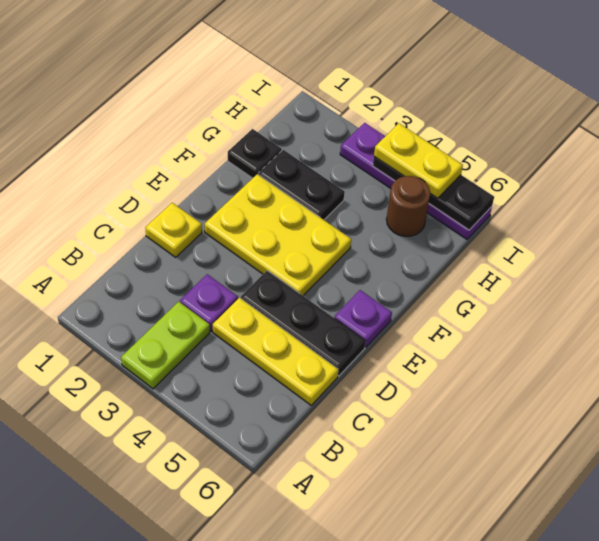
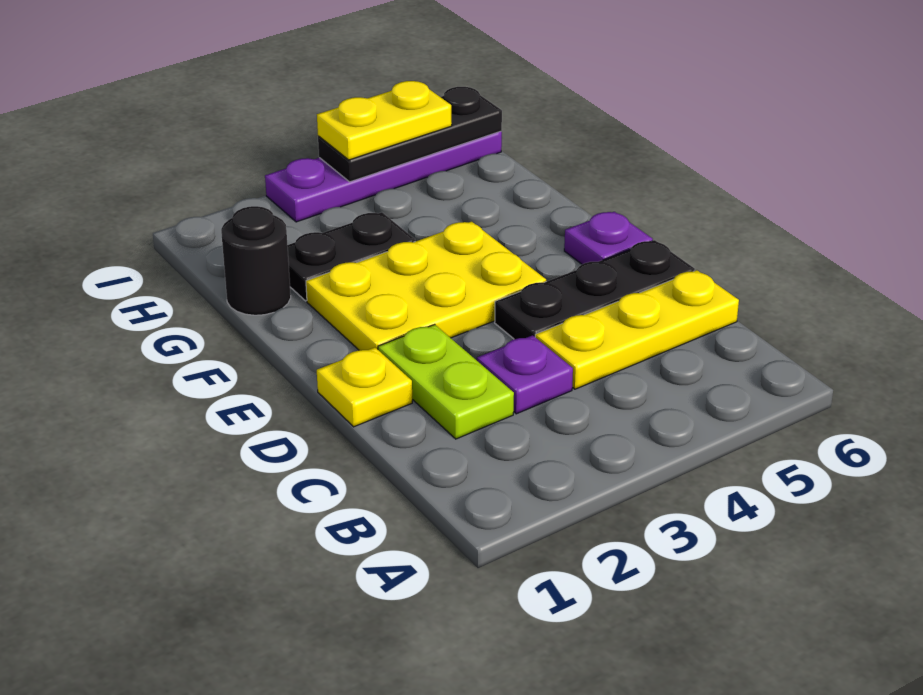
lime plate A3:B3 level 1 -> lime plate C2:D2 level 1
black plate G1 level 1 -> black round brick G1 level 1
brown round brick H5 level 1 -> none

